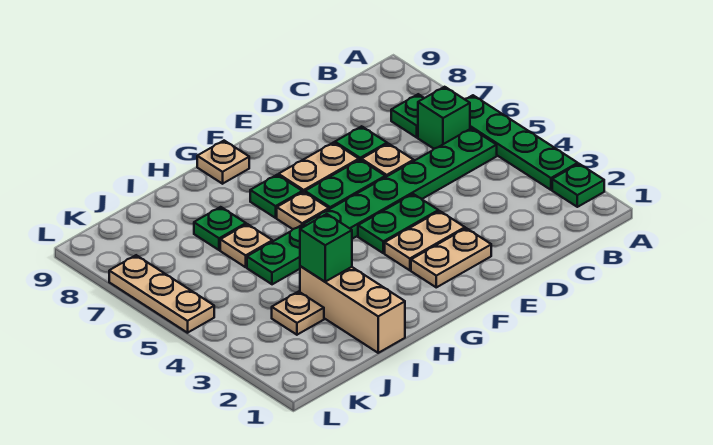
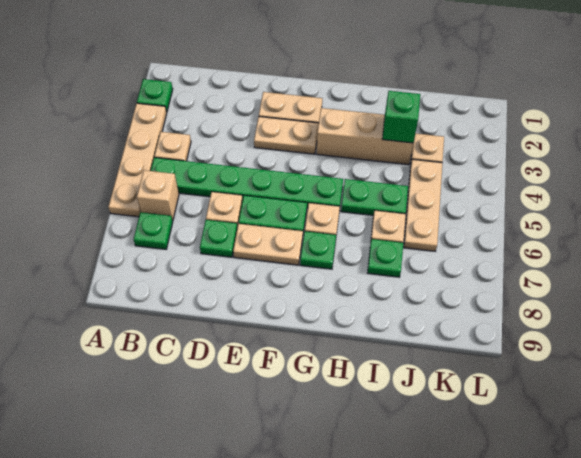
green plate A3:A6 level 1 -> tan plate A3:A6 level 1
green brick B6 level 1 -> tan brick B6 level 1
green plate E4:F4 level 1 -> none
tan plate G9 level 1 -> tan plate B4 level 1
tan brick I1:I3 level 1 -> tan brick G3:I3 level 1
tan plate L5:L7 level 1 -> tan plate J4:J6 level 1

